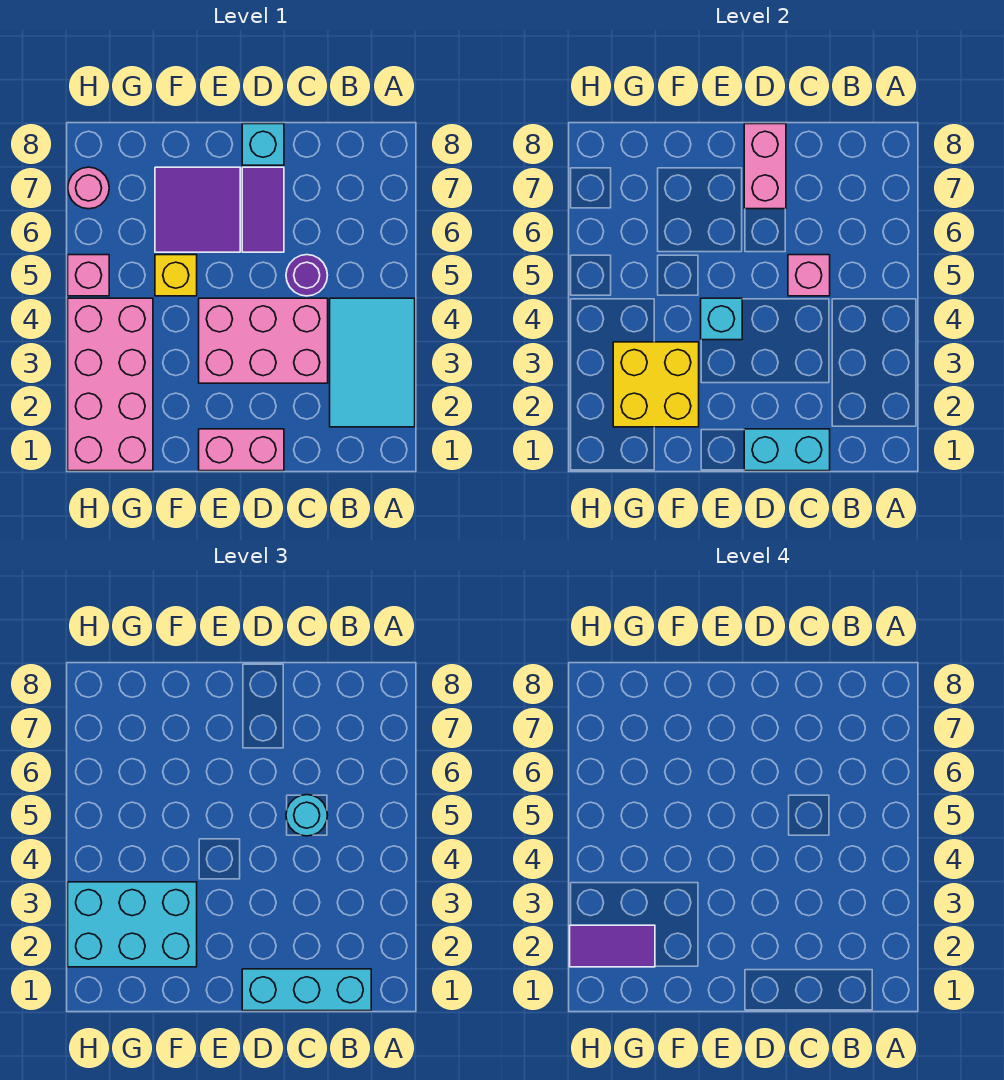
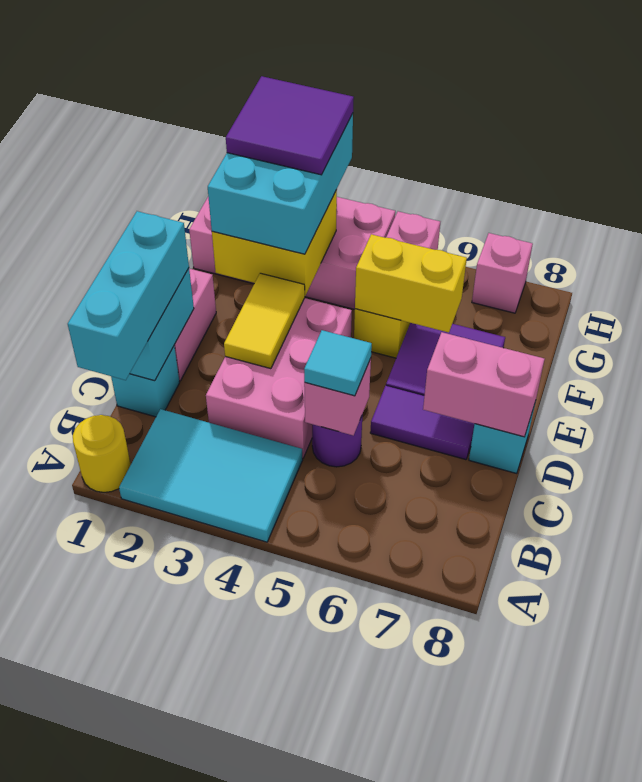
none -> yellow round brick A1 level 1
cyan round brick C5 level 3 -> cyan tile C5 level 3
none -> yellow tile D3:E3 level 2
cyan brick E4 level 2 -> cyan brick C1 level 1
none -> yellow brick F5:F6 level 2
purple tile G2:H2 level 4 -> purple tile G2:H3 level 4
pink round brick H7 level 1 -> pink brick H7 level 1

